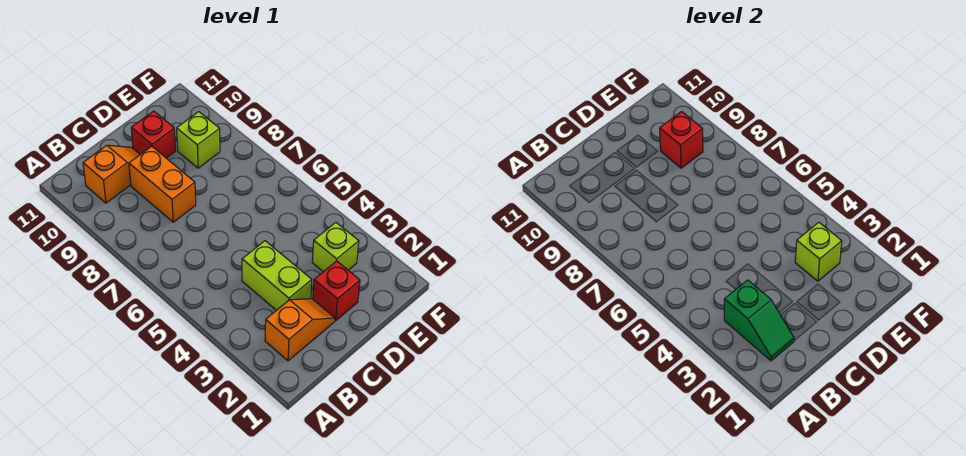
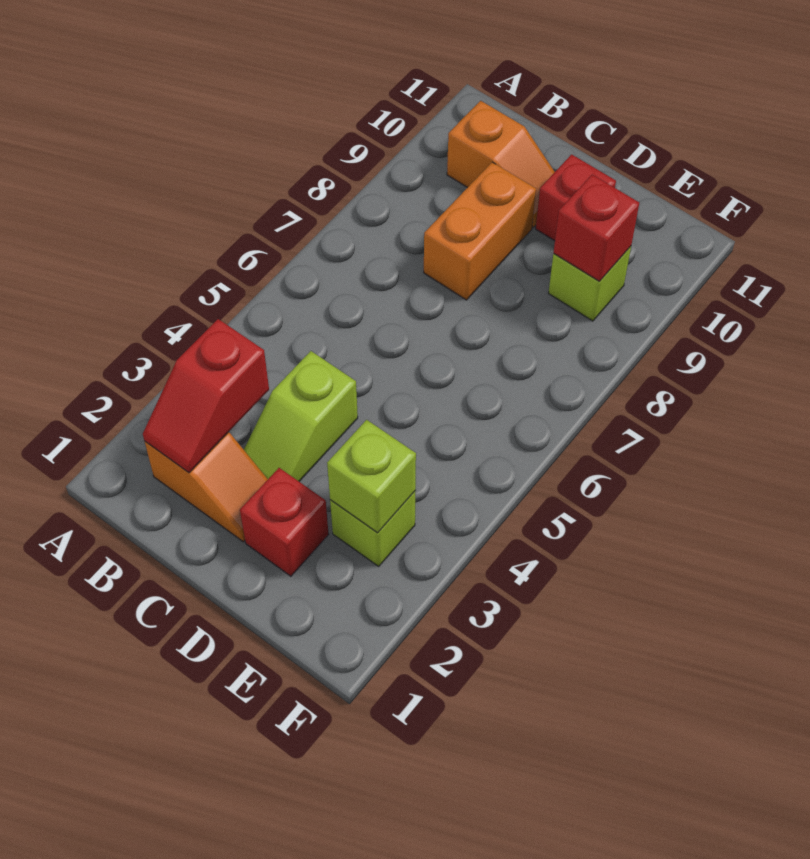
green slope B2:B3 level 2 top 3 -> red slope B2:B3 level 2 top 3
lime brick C3:C4 level 1 -> lime slope C3:C4 level 1 top 4

